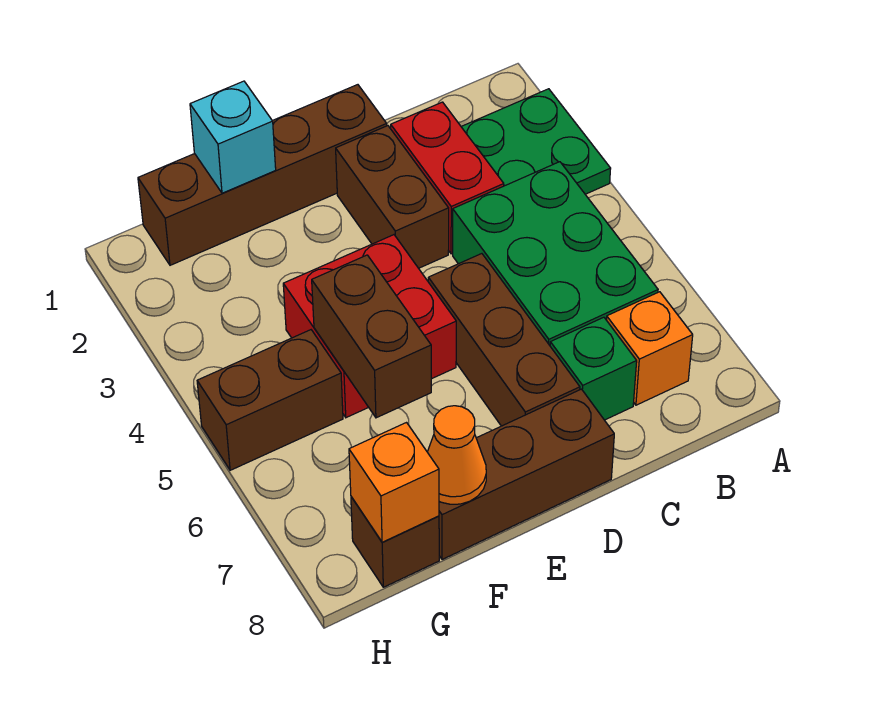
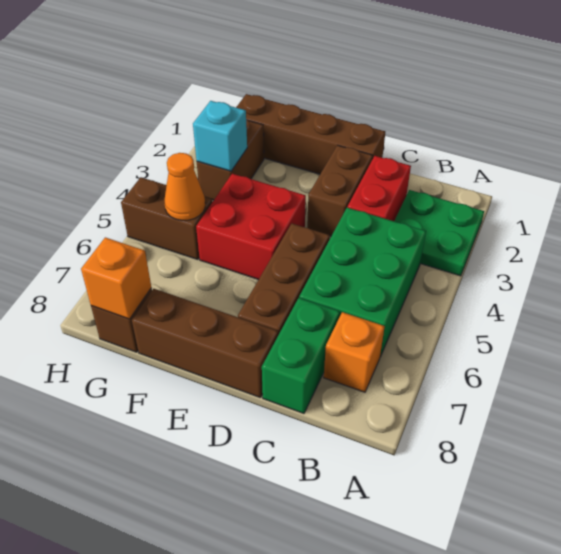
green brick C7 level 1 -> green brick C7:C8 level 1
cyan brick F1 level 2 -> cyan brick G3 level 2
brown brick F5:F6 level 2 -> brown brick G2:G3 level 1
orange cone F8 level 2 -> orange cone G5 level 2

